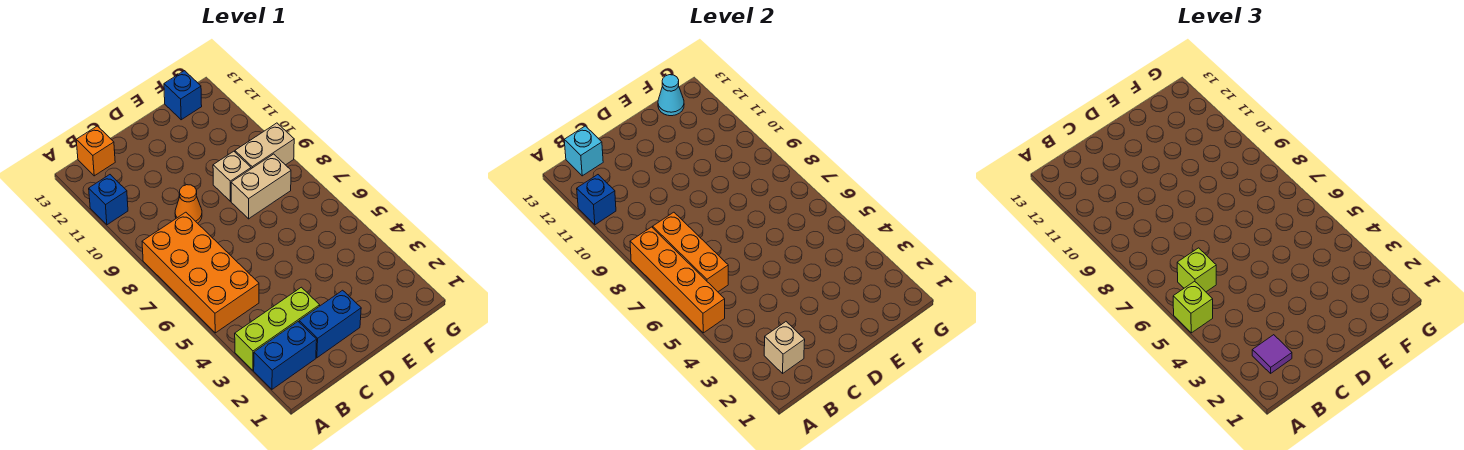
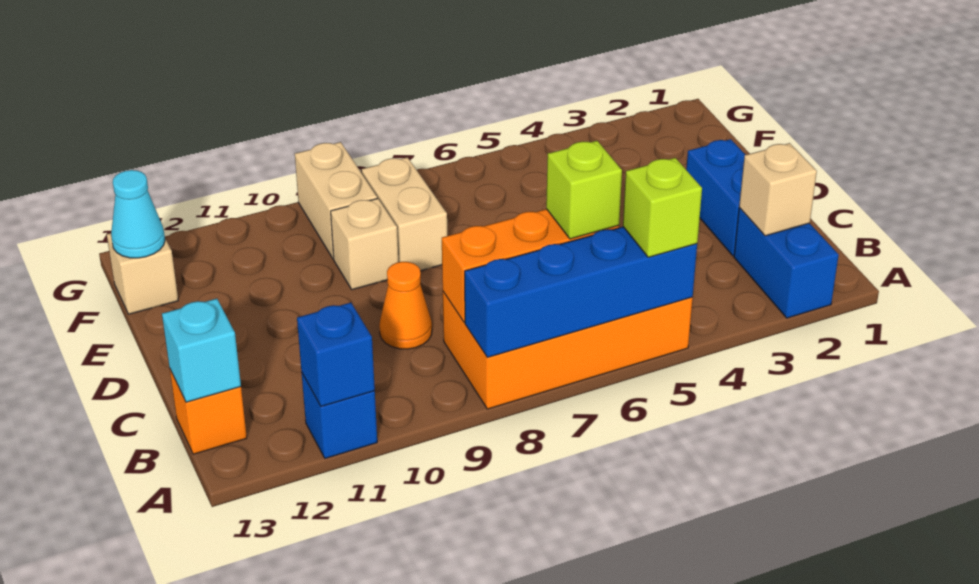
lime brick A3:C3 level 1 -> none
orange brick A5:A8 level 2 -> blue brick A5:A8 level 2
purple tile B2 level 3 -> none
blue brick F13 level 1 -> tan brick F13 level 1

